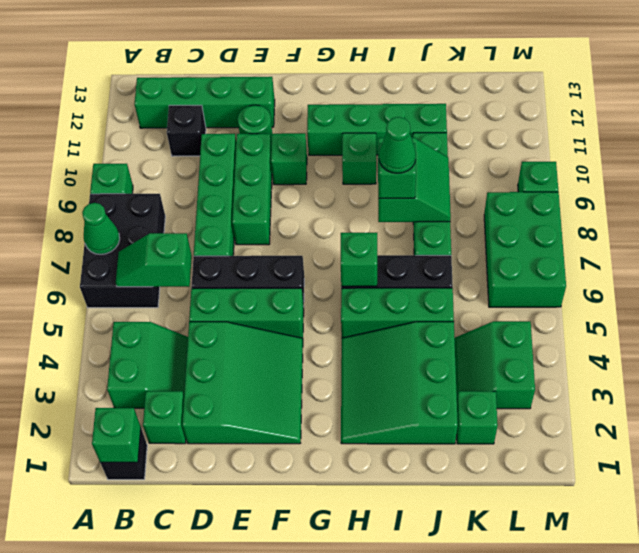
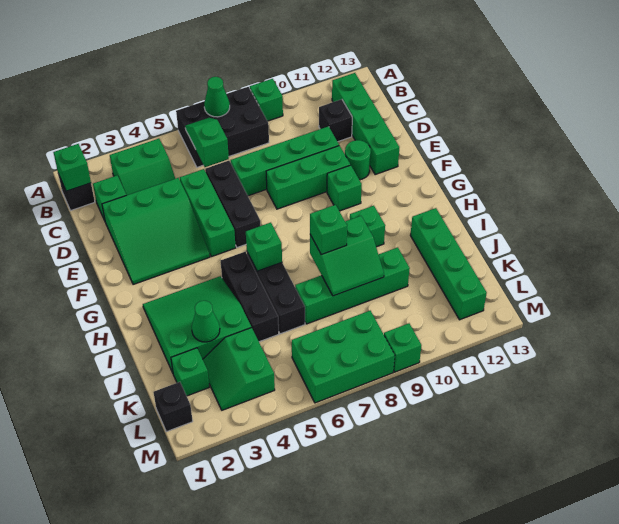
green brick G11:J11 level 1 -> green brick I12:L12 level 1
green brick H5:J5 level 1 -> black brick H5:J5 level 1
green cone I8 level 4 -> green cone J3 level 2
green slope K3:L4 level 1 top L -> green slope K3:L4 level 1 top 4
none -> black brick L1 level 1

